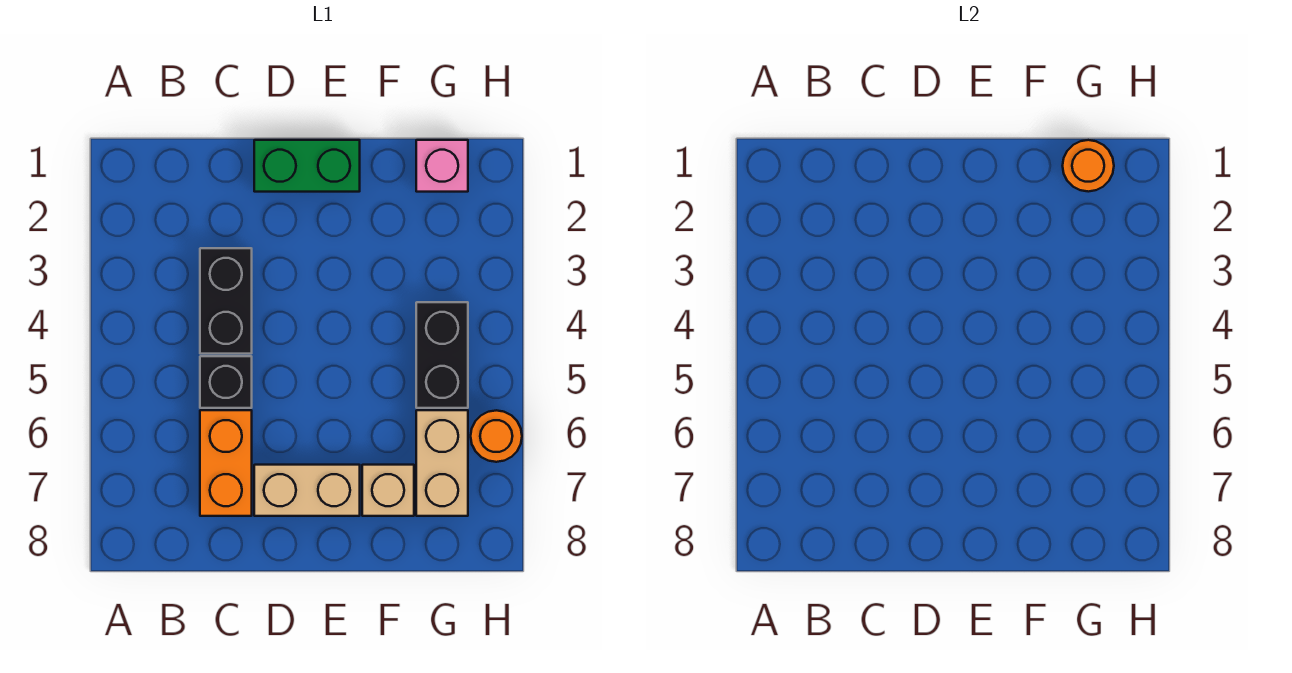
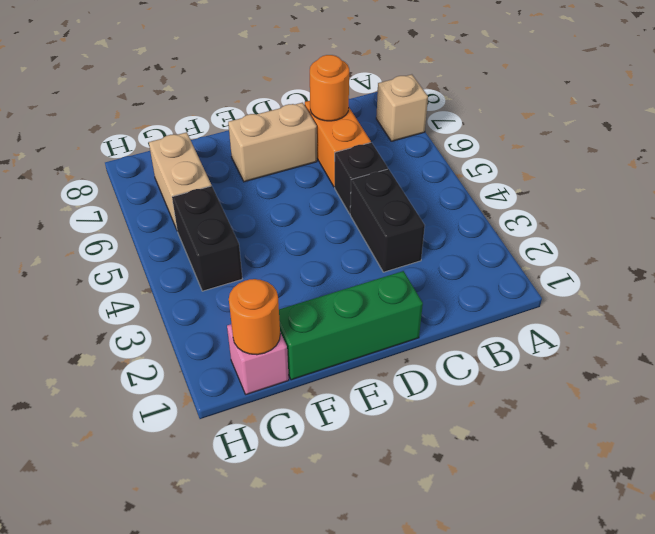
green brick D1:E1 level 1 -> green brick D1:F1 level 1
tan brick F7 level 1 -> tan brick A7 level 1
orange round brick H6 level 1 -> orange round brick C7 level 2

